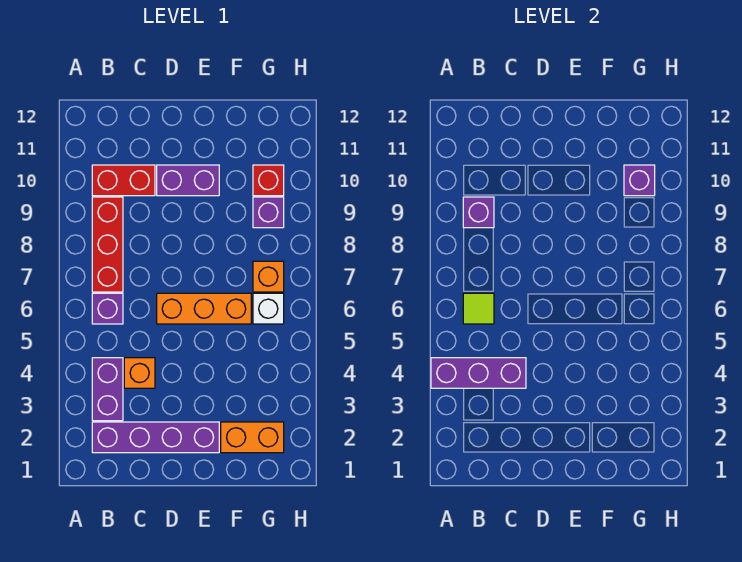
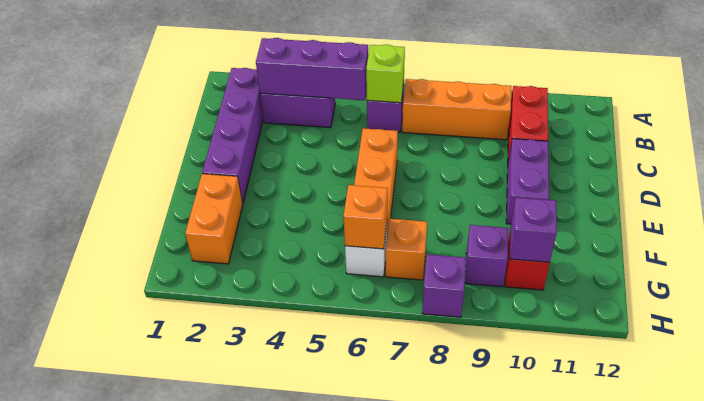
purple brick A4:C4 level 2 -> purple brick B3:B5 level 2
lime tile B6 level 2 -> lime brick B6 level 2
red brick B7:B9 level 1 -> orange brick B7:B9 level 1
purple brick B9 level 2 -> purple brick H8 level 1
orange brick C4 level 1 -> orange brick G6 level 2

